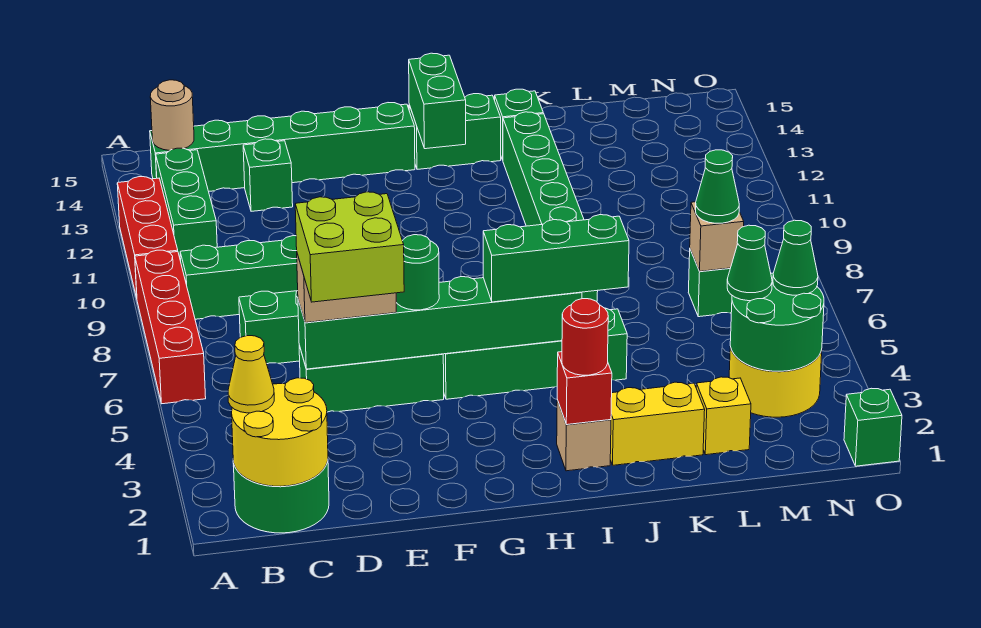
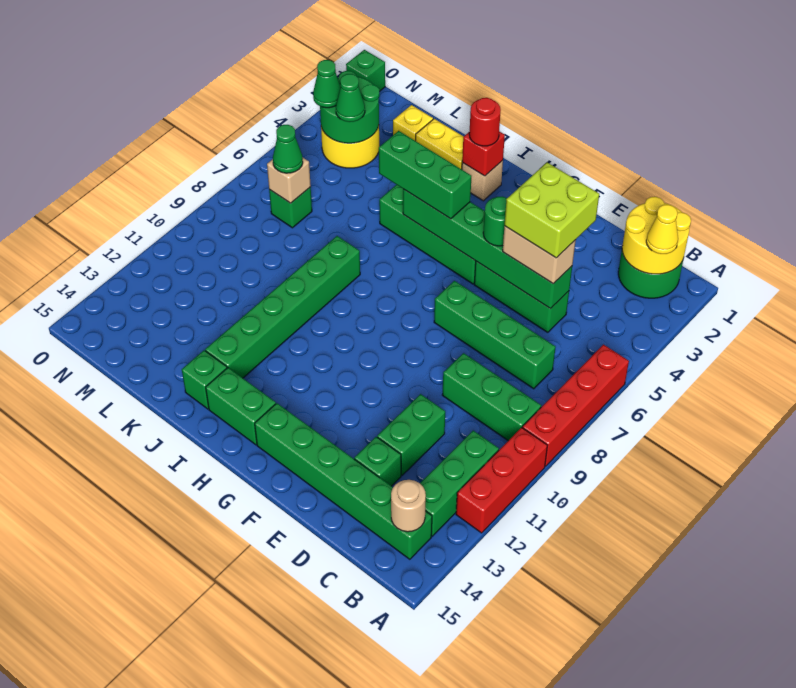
green brick H13:H14 level 2 -> green brick D11:D12 level 1

